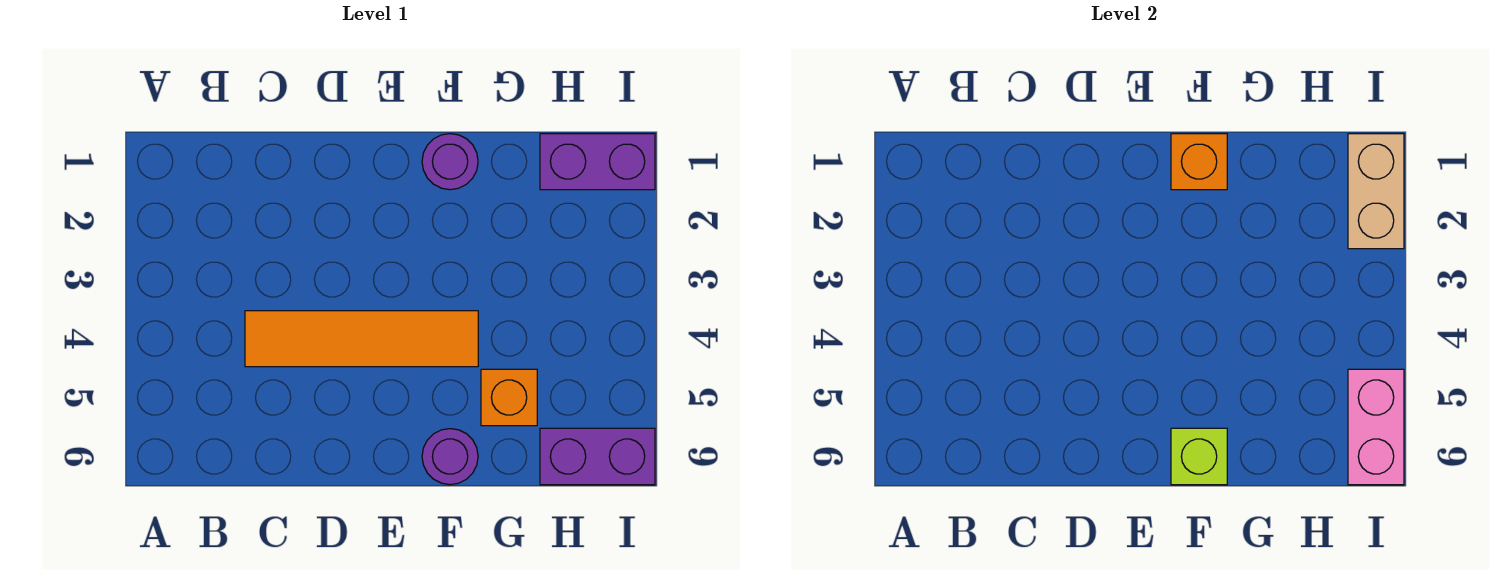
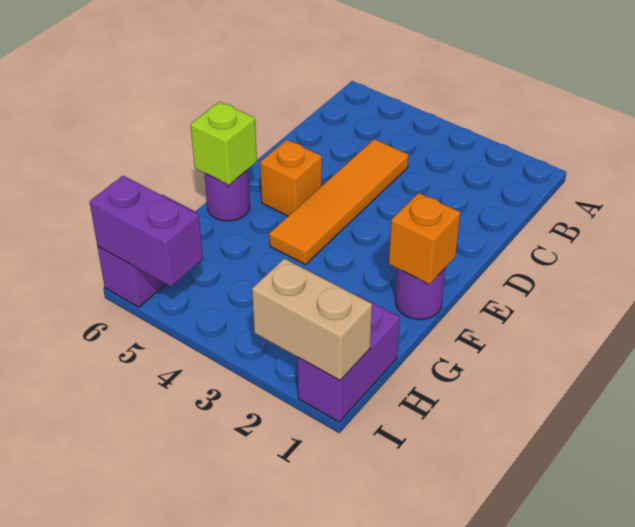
orange brick G5 level 1 -> orange brick E5 level 1
pink brick I5:I6 level 2 -> purple brick I5:I6 level 2

